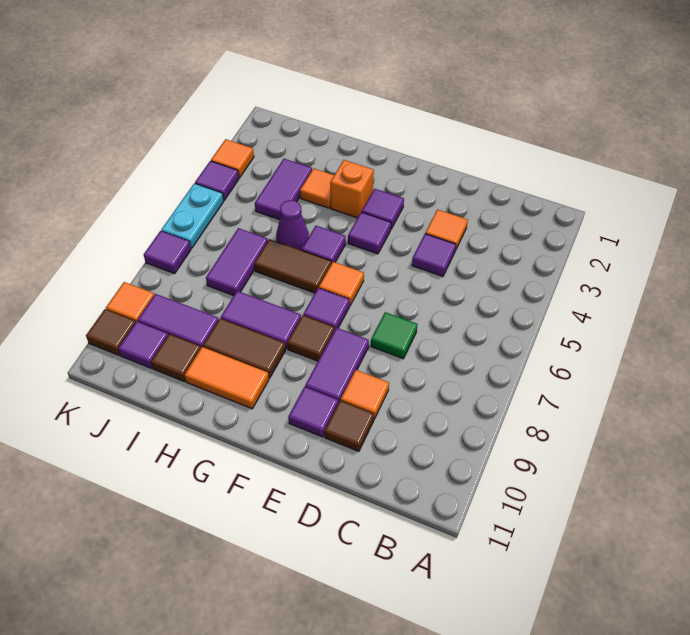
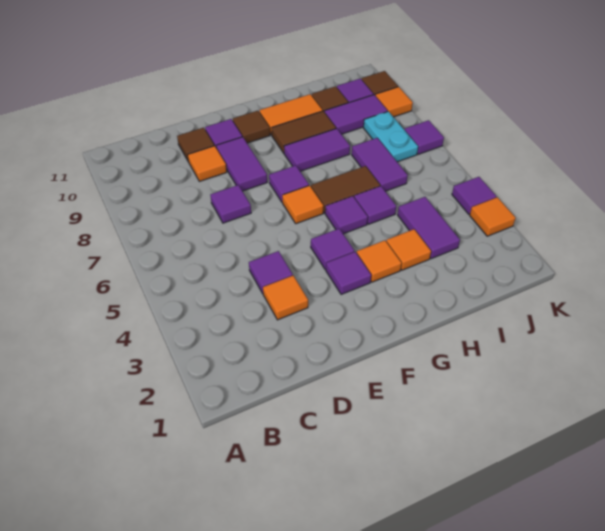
green tile D7 level 1 -> purple tile D7 level 1
brown tile F8 level 1 -> brown tile F10 level 1
orange brick G3 level 1 -> orange tile G3 level 1
purple cone H5 level 1 -> purple tile H5 level 1
cyan plate K5:K6 level 1 -> cyan plate J7:J8 level 1

